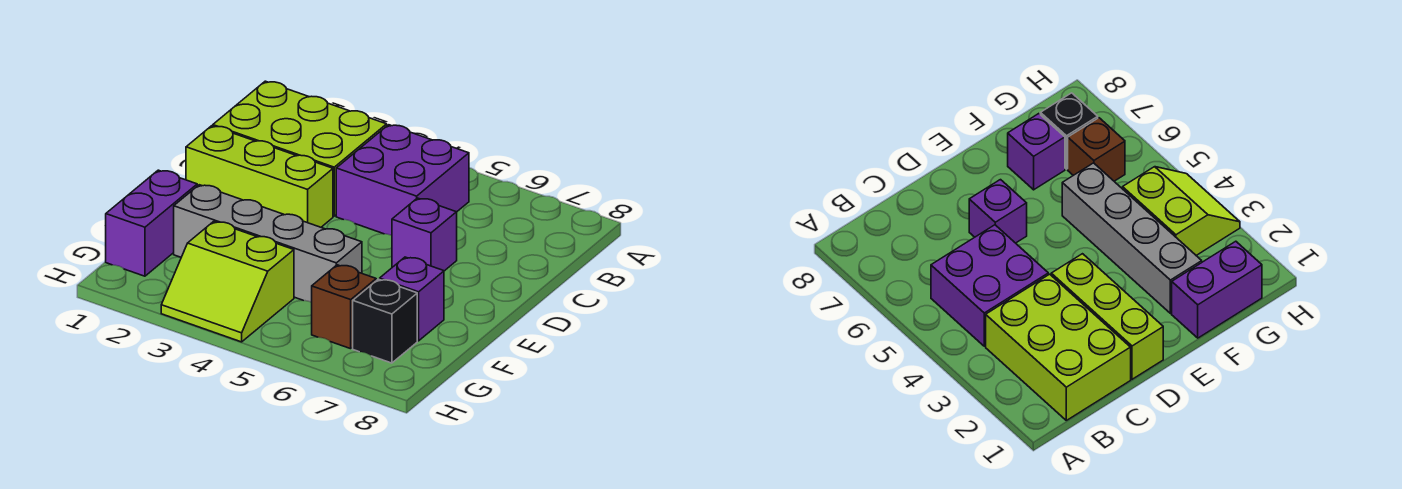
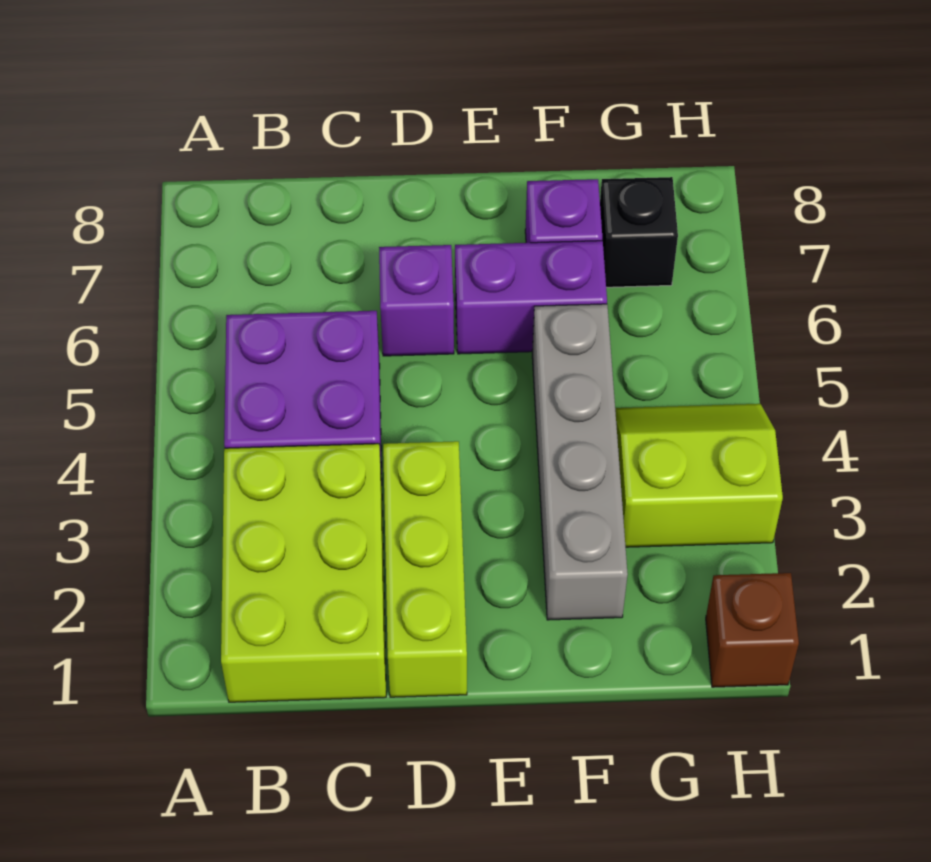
purple brick F1:G1 level 1 -> purple brick E6:F6 level 1
lime slope G3:H4 level 1 top G -> lime slope G3:H4 level 1 top 3
brown brick G6 level 1 -> brown brick H1 level 1

